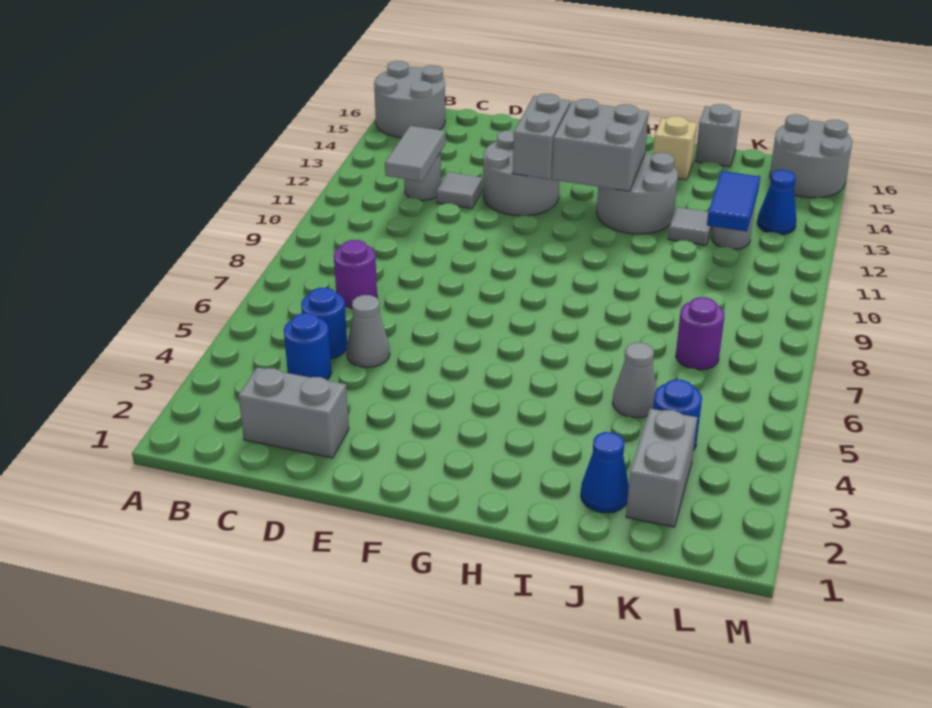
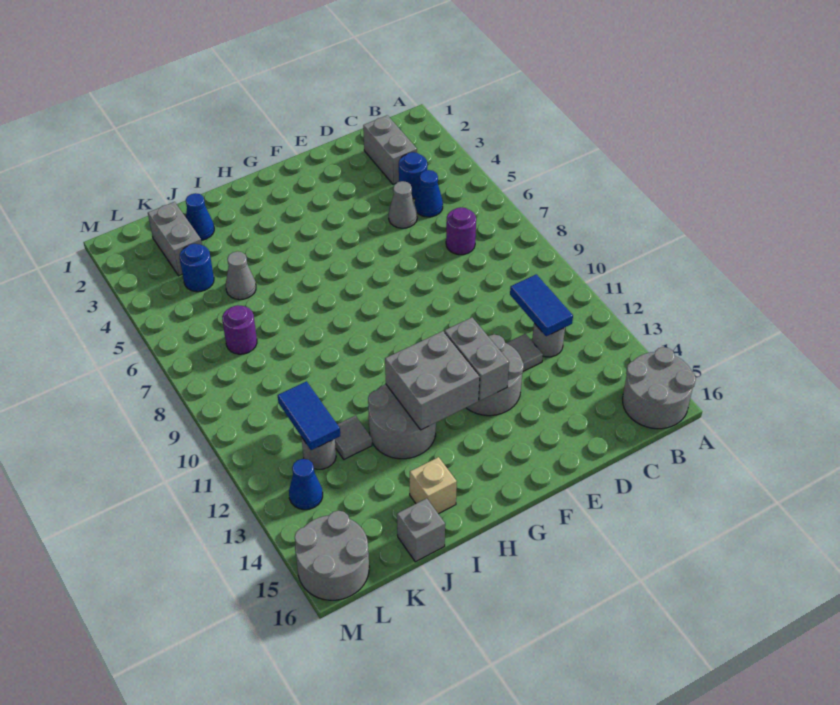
grey brick C2:D2 level 1 -> grey brick C2:C3 level 1
blue round brick C5 level 1 -> blue cone C5 level 1
grey tile C11:C12 level 2 -> blue tile C11:C12 level 2

